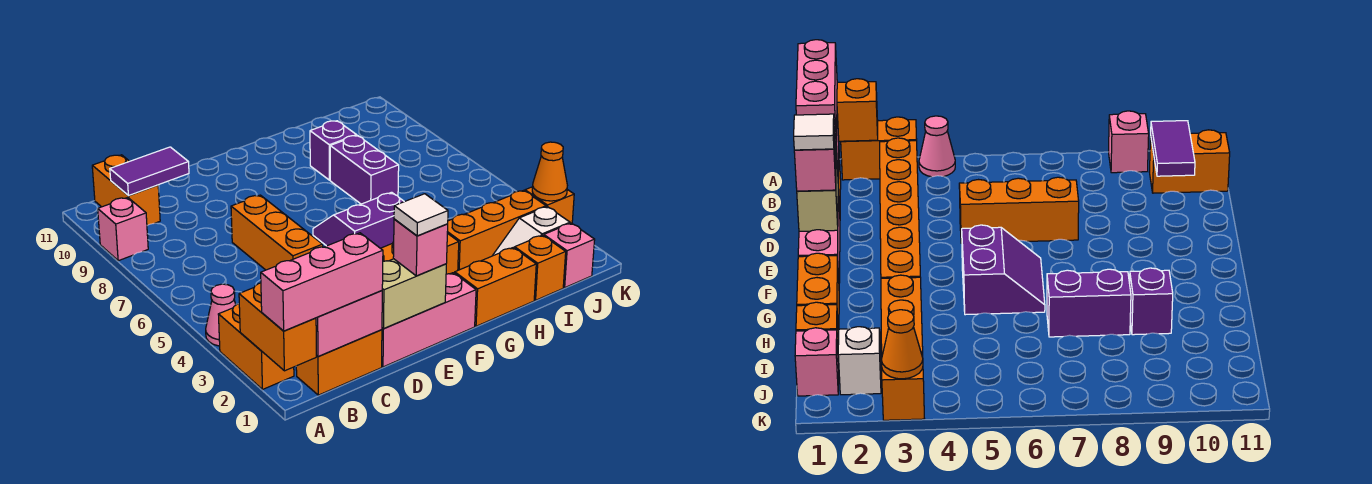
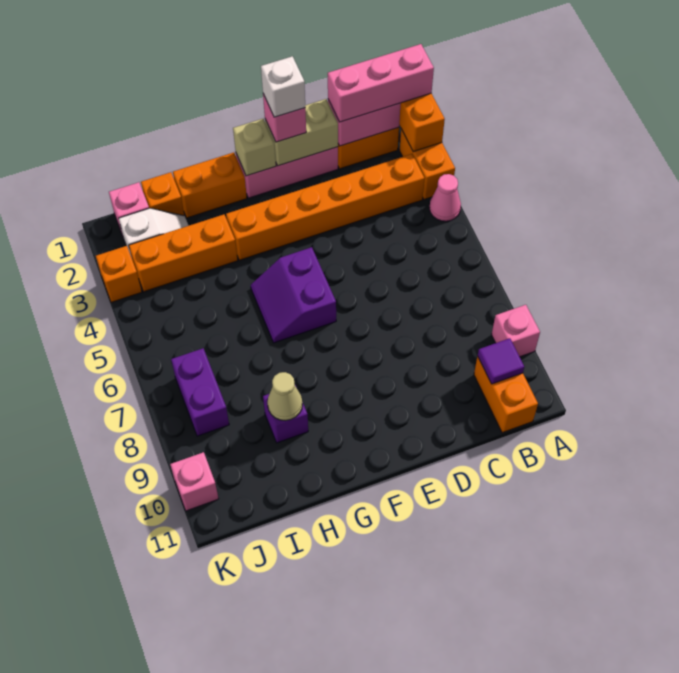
purple tile B10:C10 level 2 -> purple tile B10 level 2
orange brick D5:D7 level 1 -> none
white tile E1 level 4 -> white brick E1 level 4
none -> tan brick F1 level 2
purple slope F5:G6 level 1 top 5 -> purple slope F5:G6 level 1 top F
purple brick H7:H8 level 1 -> purple brick J7:J8 level 1
none -> tan cone H9 level 2
orange cone K3 level 2 -> none
none -> pink brick K10 level 1

